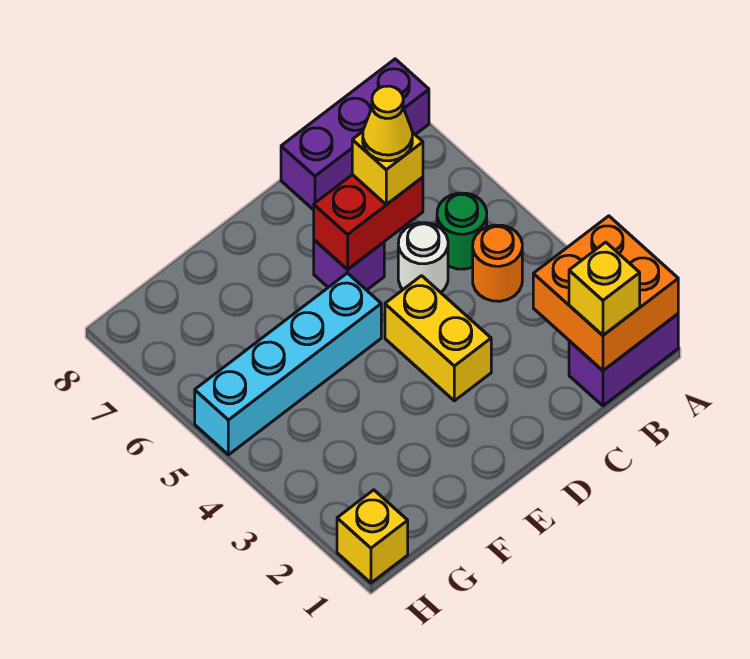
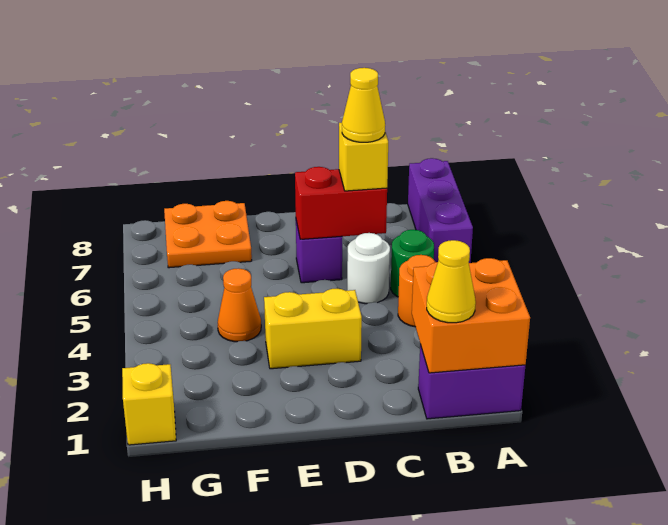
purple brick A8:C8 level 1 -> purple brick A6:A8 level 1
yellow brick B1 level 3 -> yellow cone B1 level 3
yellow brick D3:D4 level 1 -> yellow brick D3:E3 level 1
cyan brick E5:H5 level 1 -> none
none -> orange cone F4 level 1
none -> orange plate F7:G8 level 1

